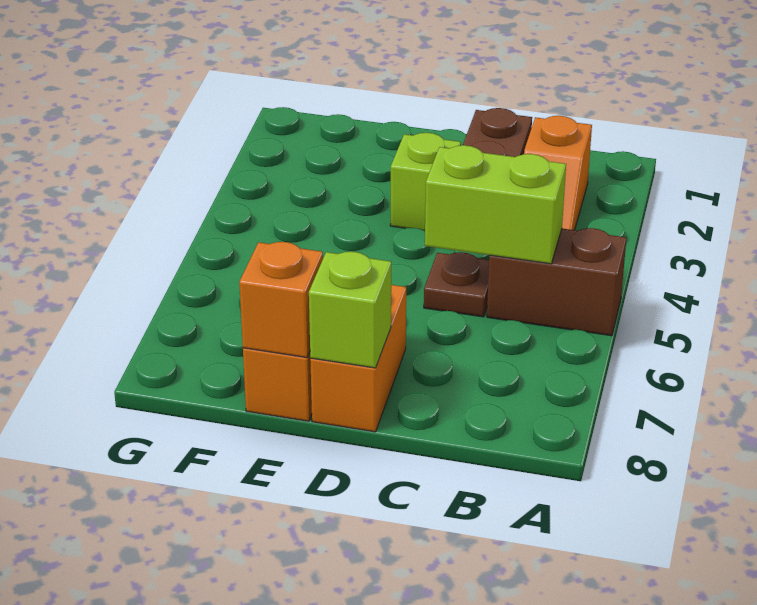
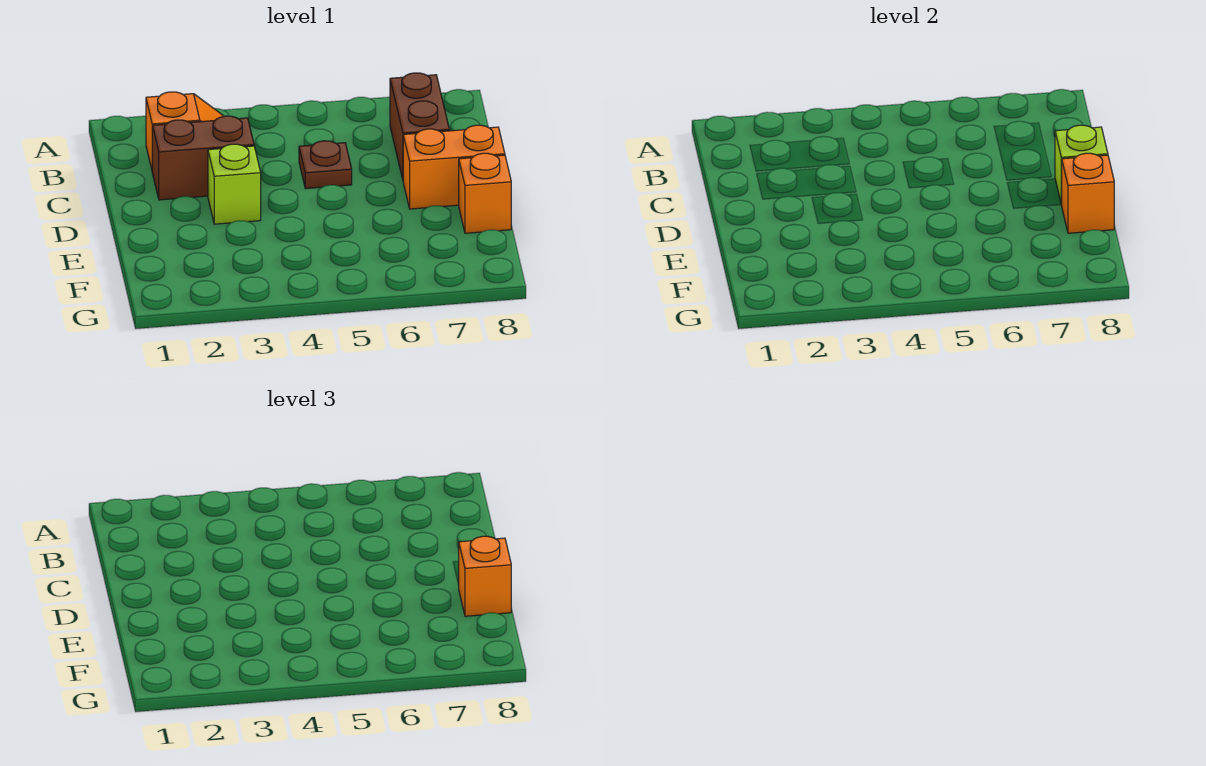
brown brick A5:B5 level 1 -> brown brick B7:C7 level 1
lime brick B5:C5 level 2 -> none
none -> orange brick E8 level 3

